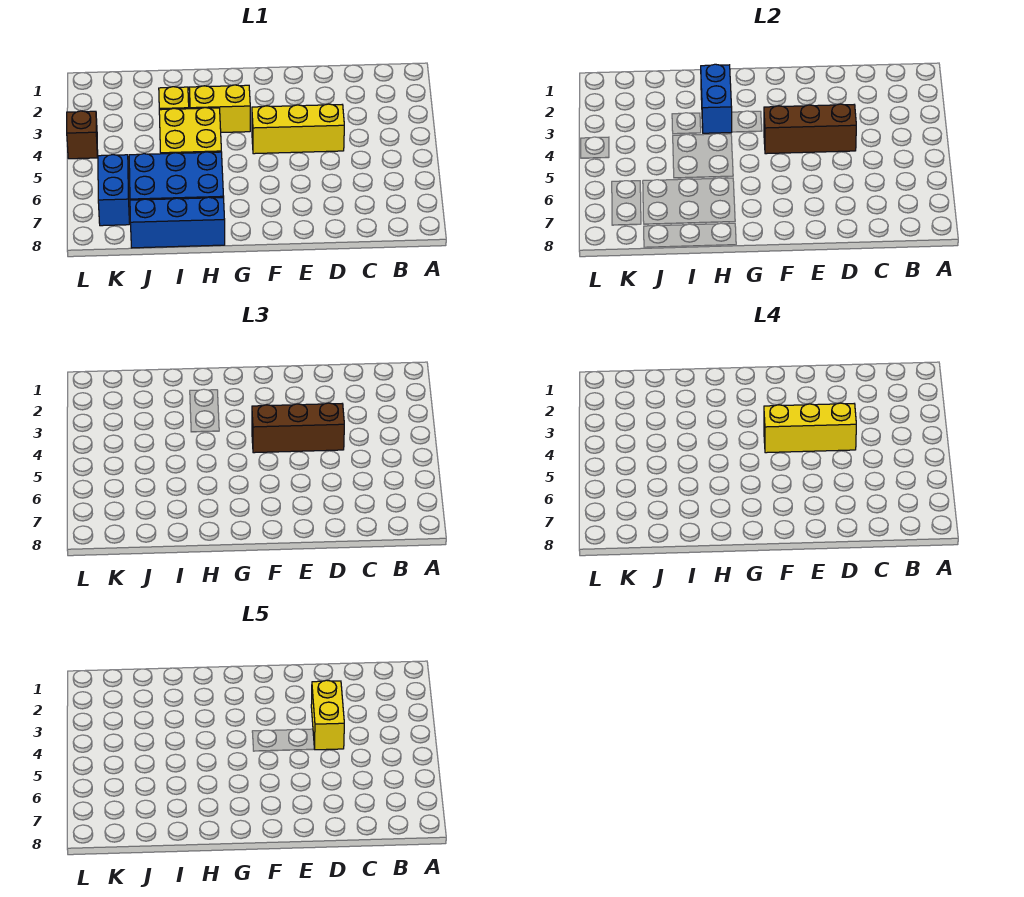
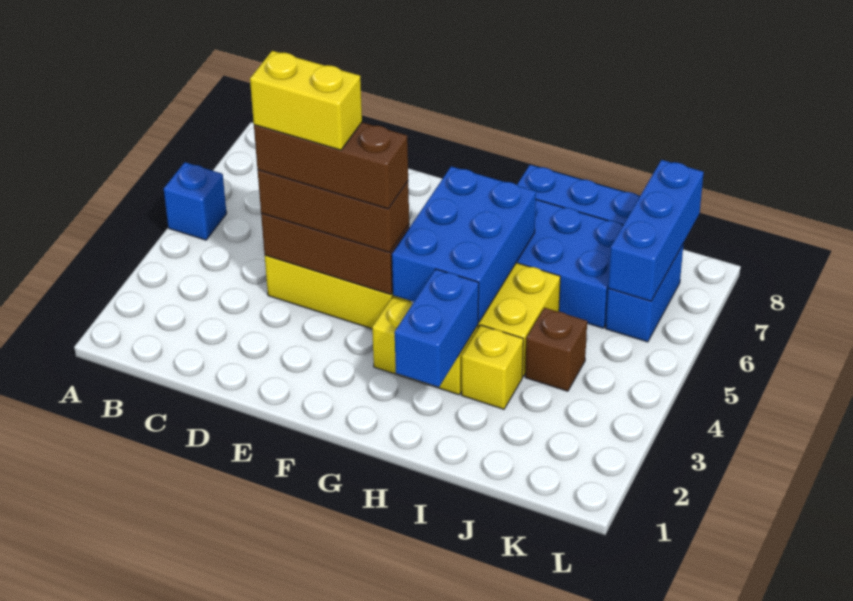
none -> blue brick A5 level 1
yellow brick D3:D4 level 5 -> yellow brick D4:E4 level 5
yellow brick D4:F4 level 4 -> brown brick D4:F4 level 4
none -> blue brick G4:H6 level 2
none -> blue brick K6:K8 level 2
brown brick L4 level 1 -> brown brick J4 level 1

